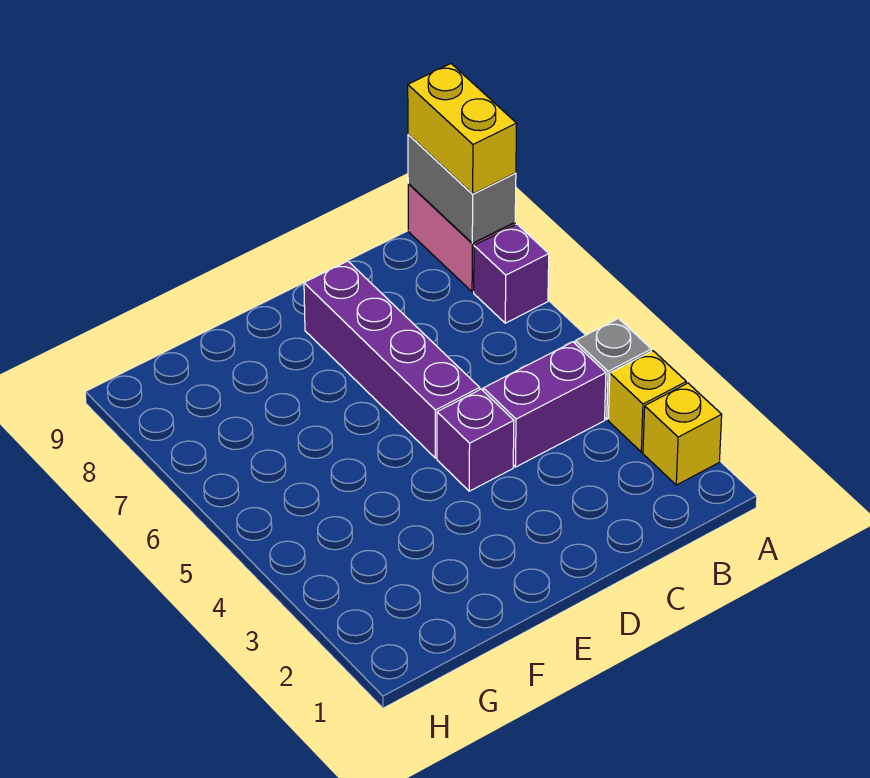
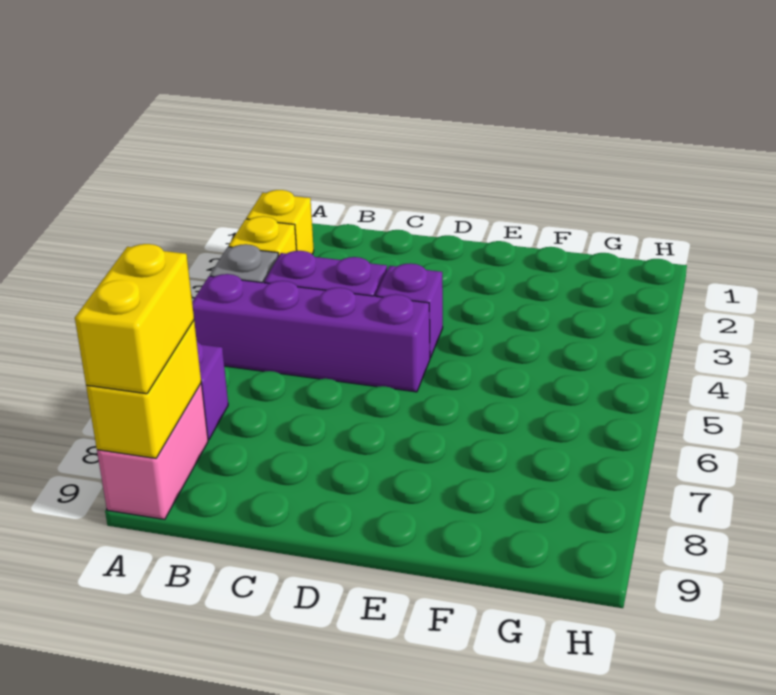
grey brick A8:A9 level 2 -> yellow brick A8:A9 level 2
purple brick D5:D8 level 1 -> purple brick A5:D5 level 1

